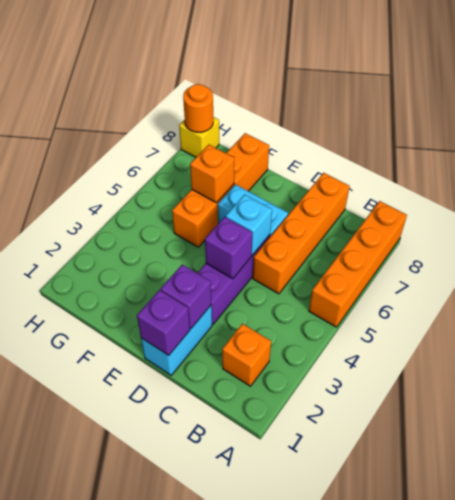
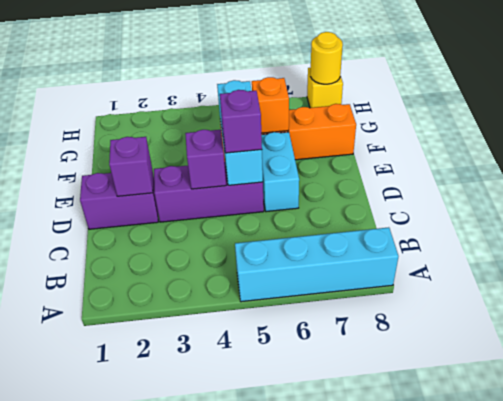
orange brick A5:A8 level 1 -> cyan brick A5:A8 level 1
orange brick B2 level 1 -> none
orange brick C5:C8 level 1 -> none
cyan brick D1:D2 level 1 -> purple brick D1:D2 level 1
purple brick D1 level 2 -> purple brick D5 level 3
cyan brick D5 level 2 -> cyan brick D5:F5 level 2
orange round brick H8 level 2 -> yellow round brick H8 level 2

